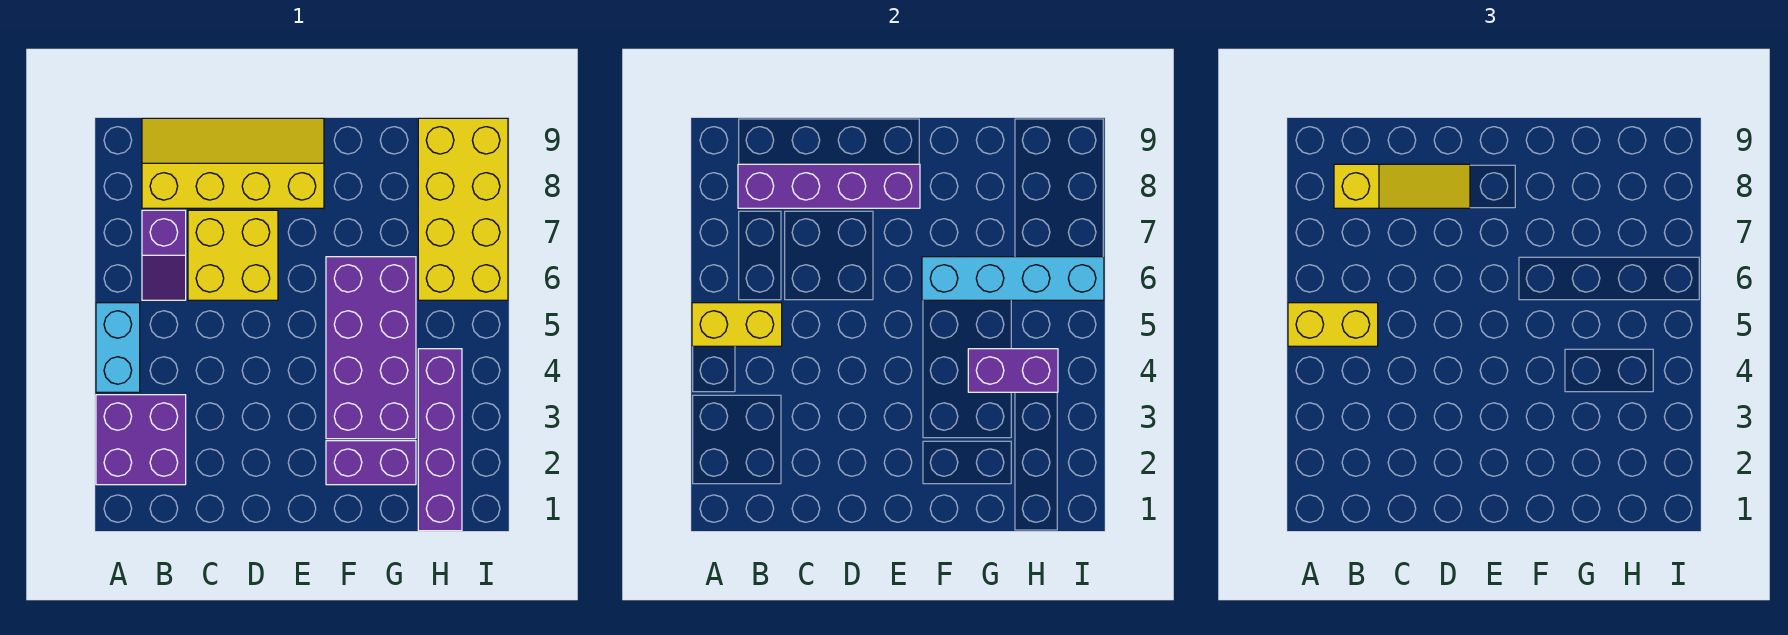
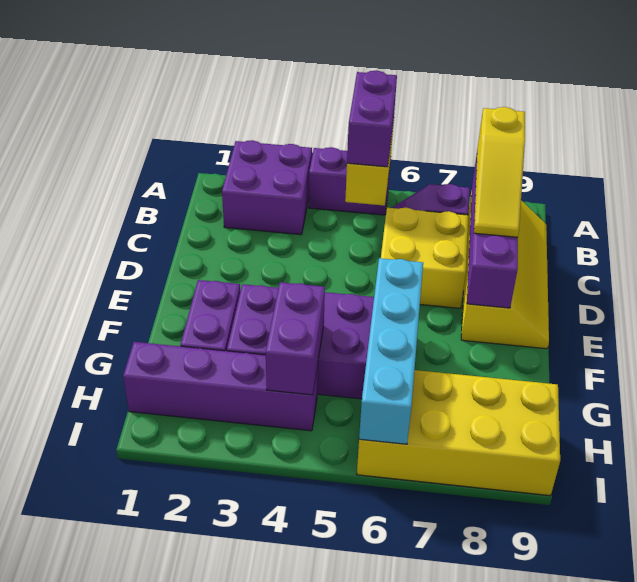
cyan brick A4:A5 level 1 -> purple brick A4:A5 level 1
yellow brick A5:B5 level 3 -> purple brick A5:B5 level 3

